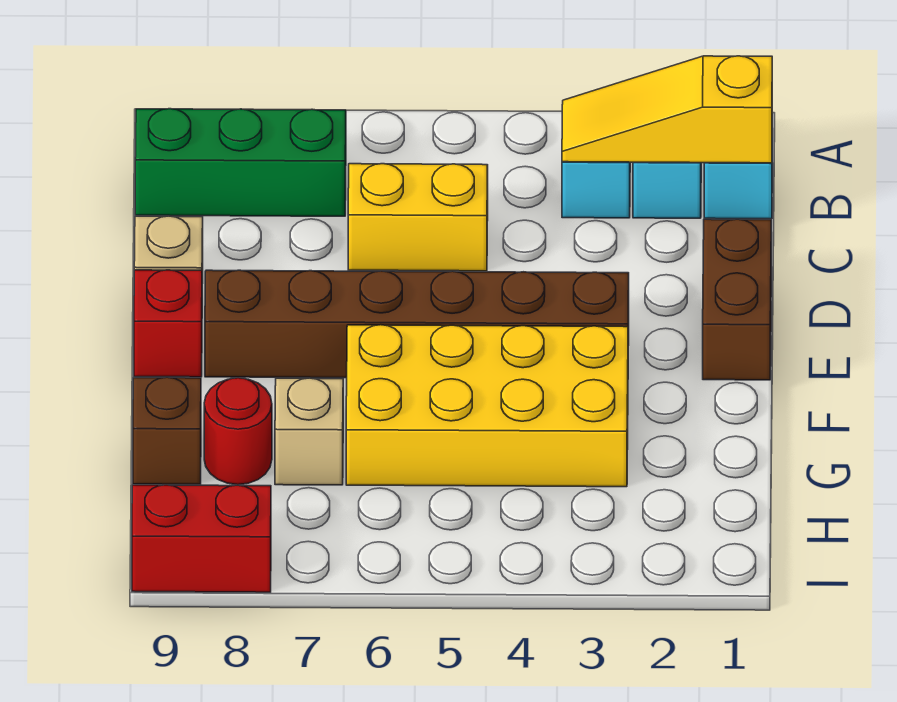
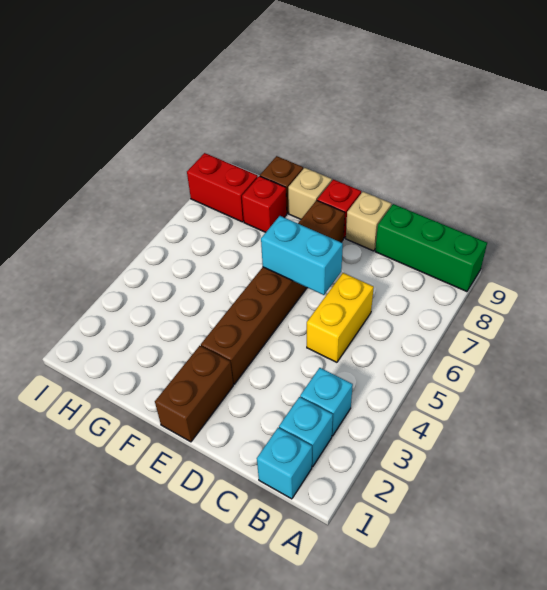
yellow slope B1:B3 level 2 top 1 -> none
green brick B7:B9 level 1 -> green brick A9:C9 level 1
brown brick D1:E1 level 1 -> brown brick E1:E2 level 1
none -> cyan brick D6:E6 level 2
yellow brick F3:G6 level 1 -> none
tan brick G7 level 1 -> tan brick F9 level 1
red round brick G8 level 1 -> red brick G8 level 1
red brick I8:I9 level 1 -> red brick H8:I8 level 1

